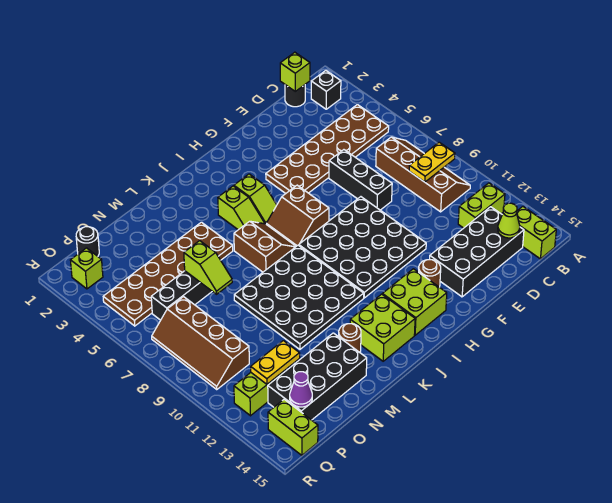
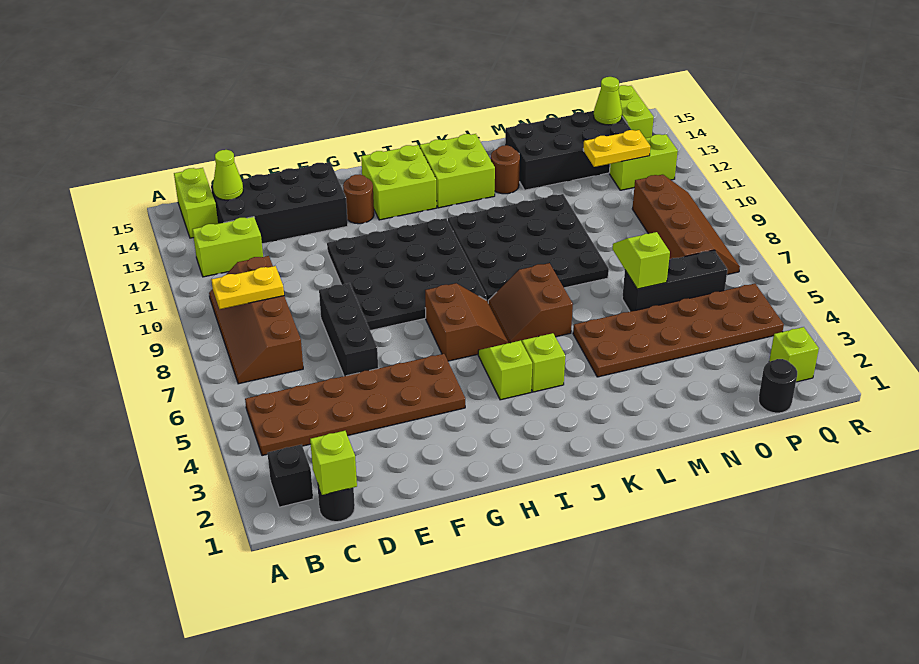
purple cone P14 level 2 -> lime cone P14 level 2

